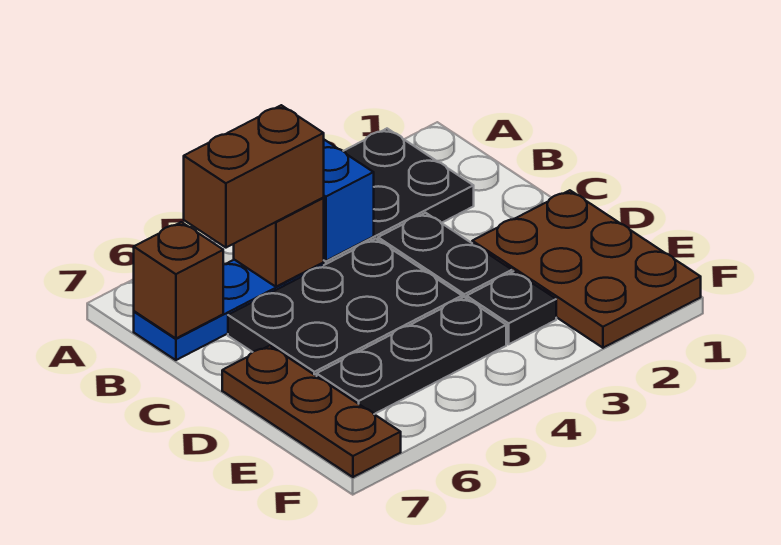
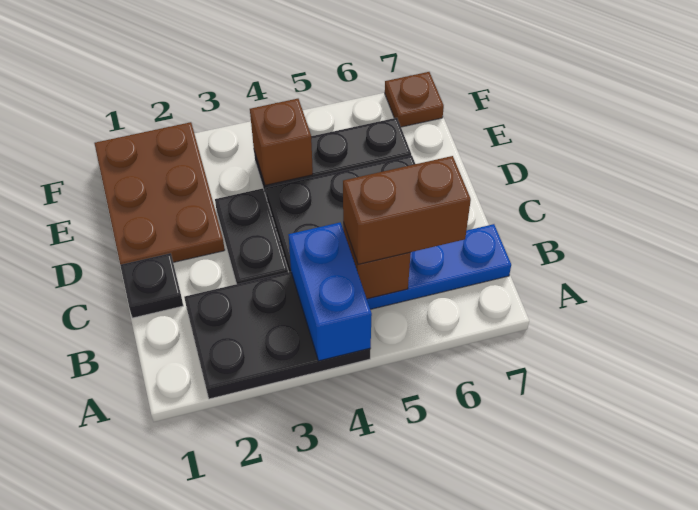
brown brick B7 level 2 -> brown brick E4 level 2
brown plate D7:F7 level 1 -> brown plate F7 level 1
black plate E3 level 1 -> black plate C1 level 1

